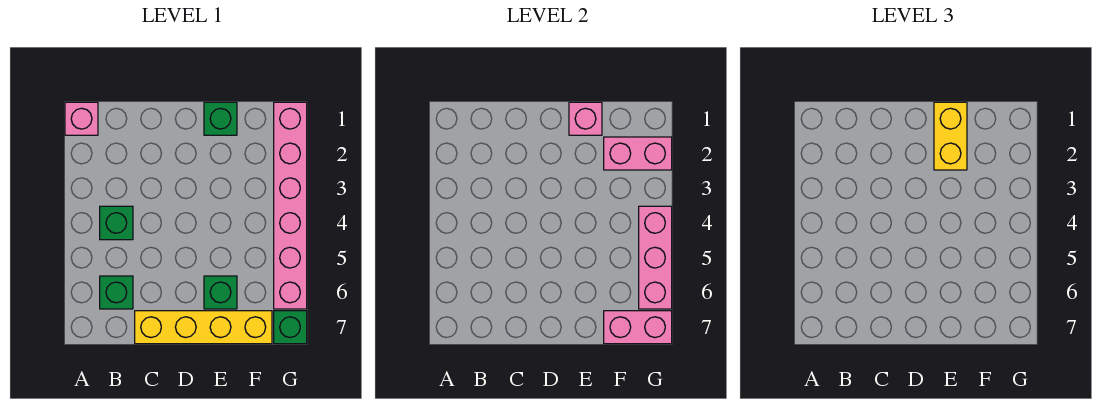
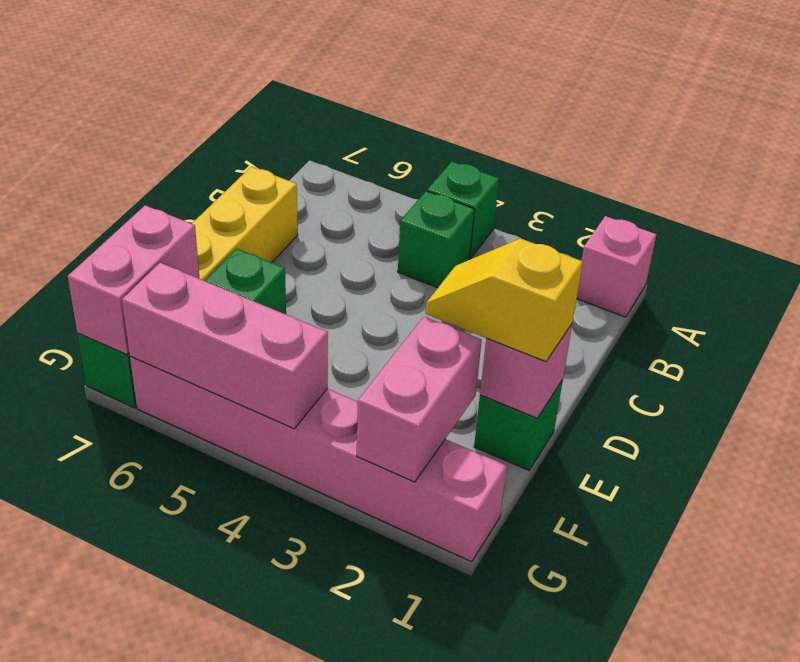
green brick B6 level 1 -> green brick A4 level 1
yellow brick E1:E2 level 3 -> yellow slope E1:E2 level 3 top 1

